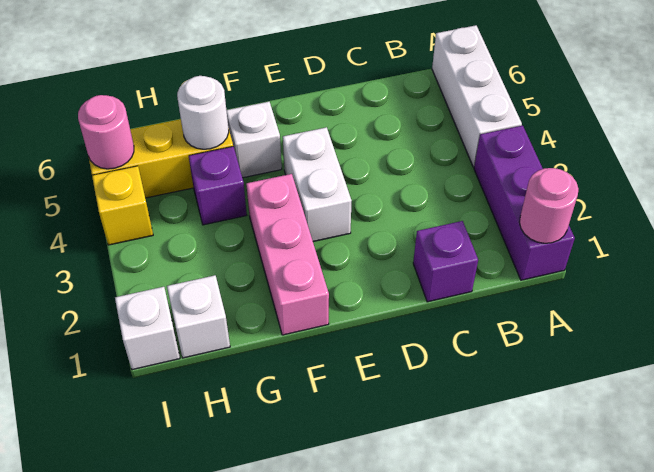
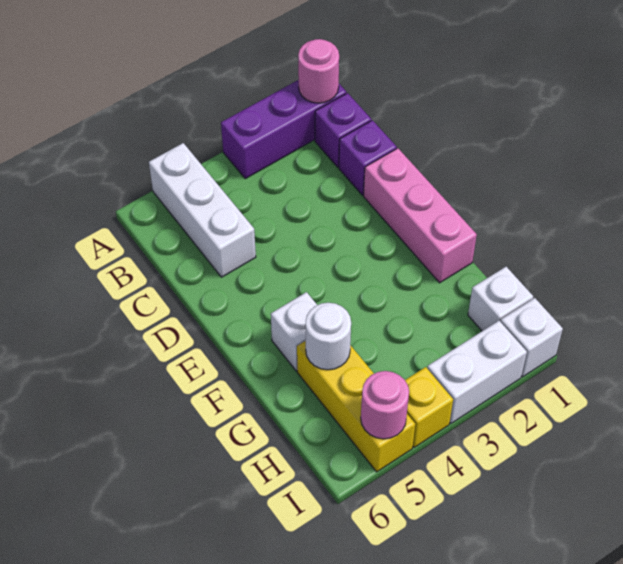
white brick A4:A6 level 1 -> white brick A5:C5 level 1
white brick E3:E4 level 1 -> white brick I2:I3 level 1
pink brick F1:F3 level 1 -> pink brick D1:F1 level 1
purple brick G4 level 1 -> purple brick B1 level 1

